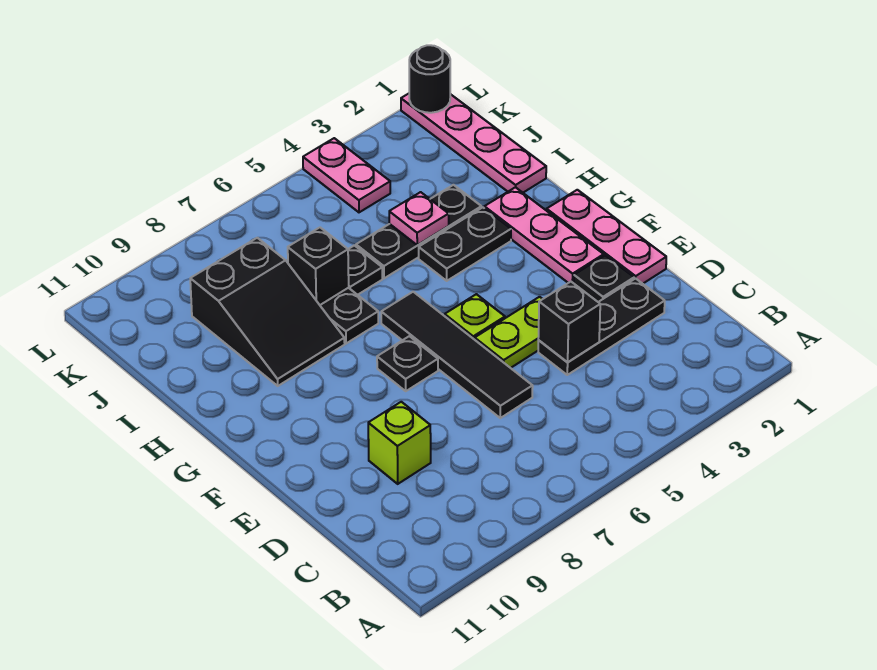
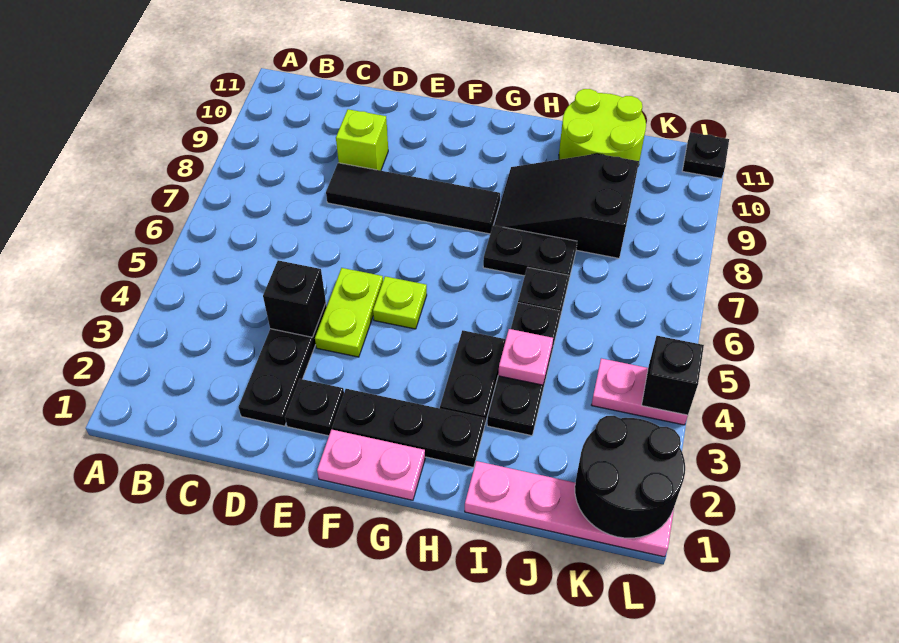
black tile D6:G6 level 1 -> black tile D8:G8 level 1
pink plate E1:G1 level 1 -> pink plate F1:G1 level 1
pink plate F2:H2 level 1 -> black plate F2:H2 level 1
black plate F7 level 1 -> black plate L11 level 1
black brick I7 level 2 -> black brick L4 level 2
none -> lime round brick I10:J11 level 1
black round brick L1 level 2 -> black round brick K1:L2 level 2

